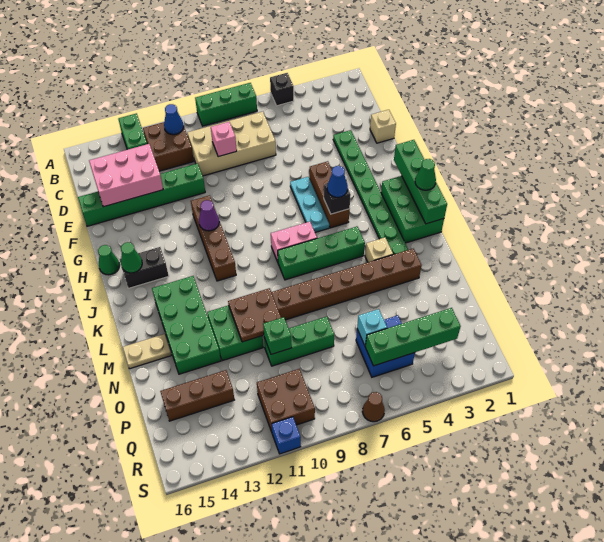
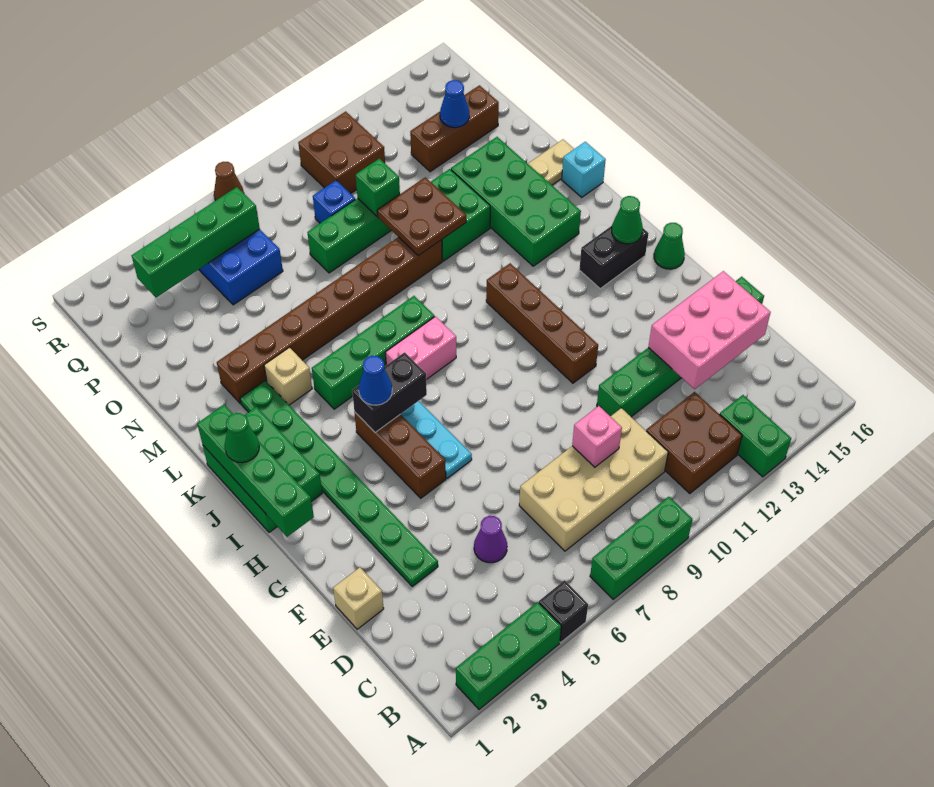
none -> green brick A2:A4 level 1
blue cone B11 level 2 -> blue cone P14 level 2
purple cone H11 level 2 -> purple cone D5 level 1
black brick I5 level 2 -> black brick I5:I6 level 2
cyan brick P6 level 2 -> cyan brick L16 level 1
blue brick S11 level 1 -> blue brick P9 level 1

